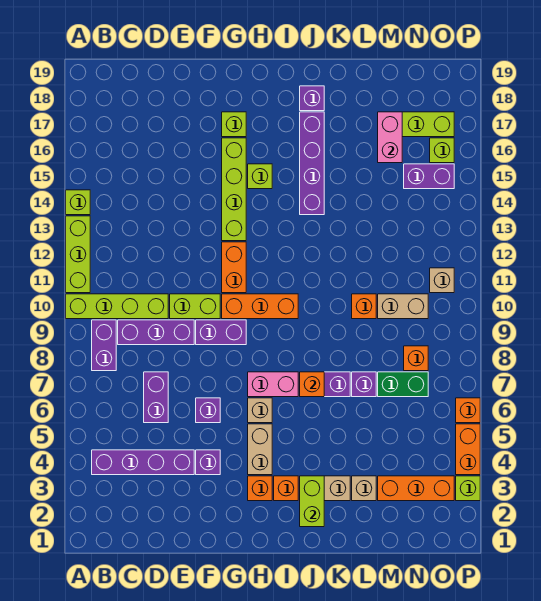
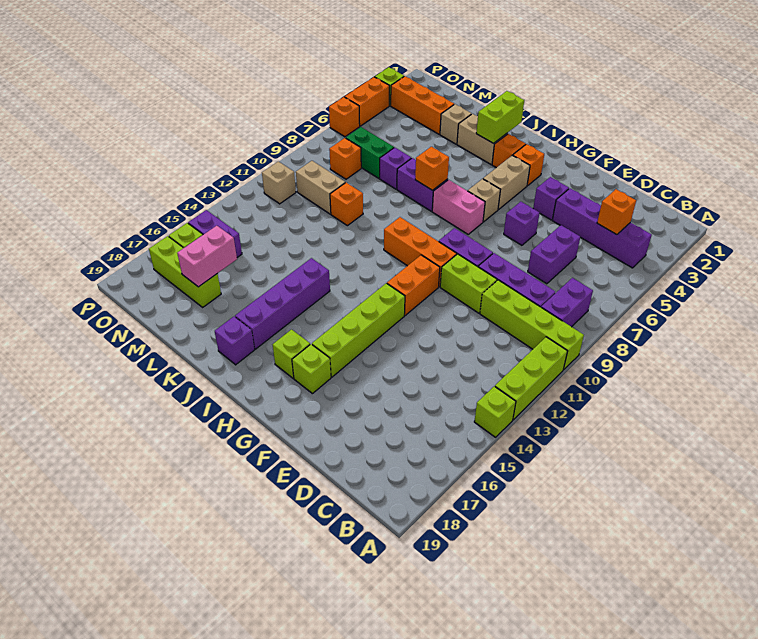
none -> orange brick C4 level 2
lime brick H15 level 1 -> lime brick H17 level 1

